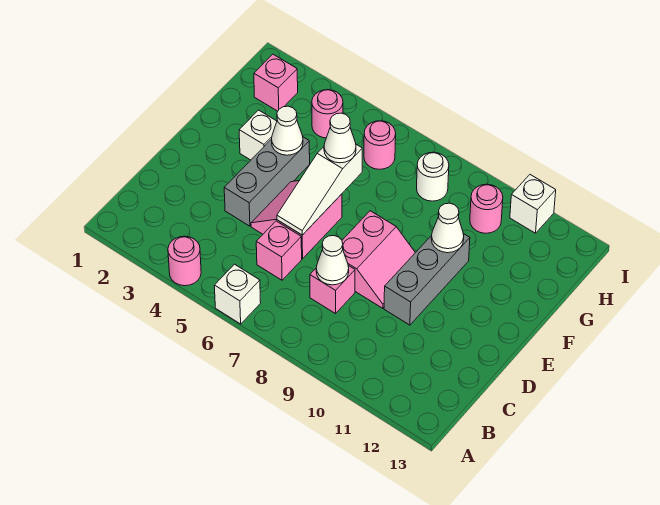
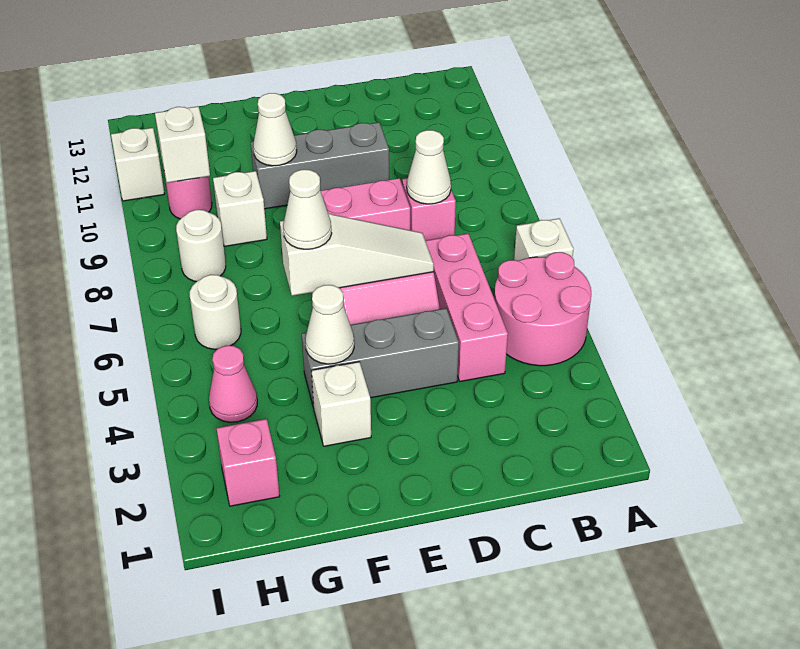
pink round brick A4 level 1 -> pink round brick A4:B5 level 1
pink brick C6 level 1 -> pink brick C4:C6 level 1
none -> white brick G9 level 1
pink round brick H4 level 1 -> pink cone H4 level 1
pink round brick H6 level 1 -> white round brick H6 level 1
none -> white brick H10 level 2

